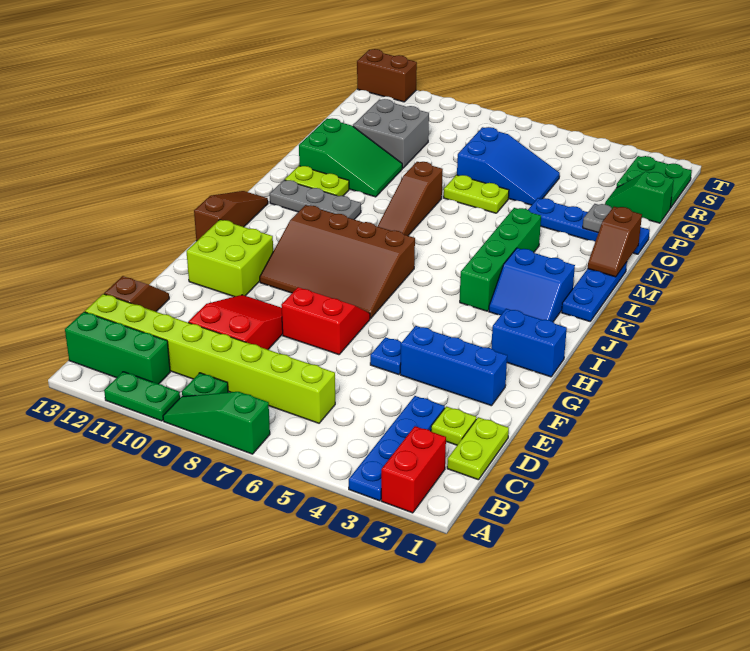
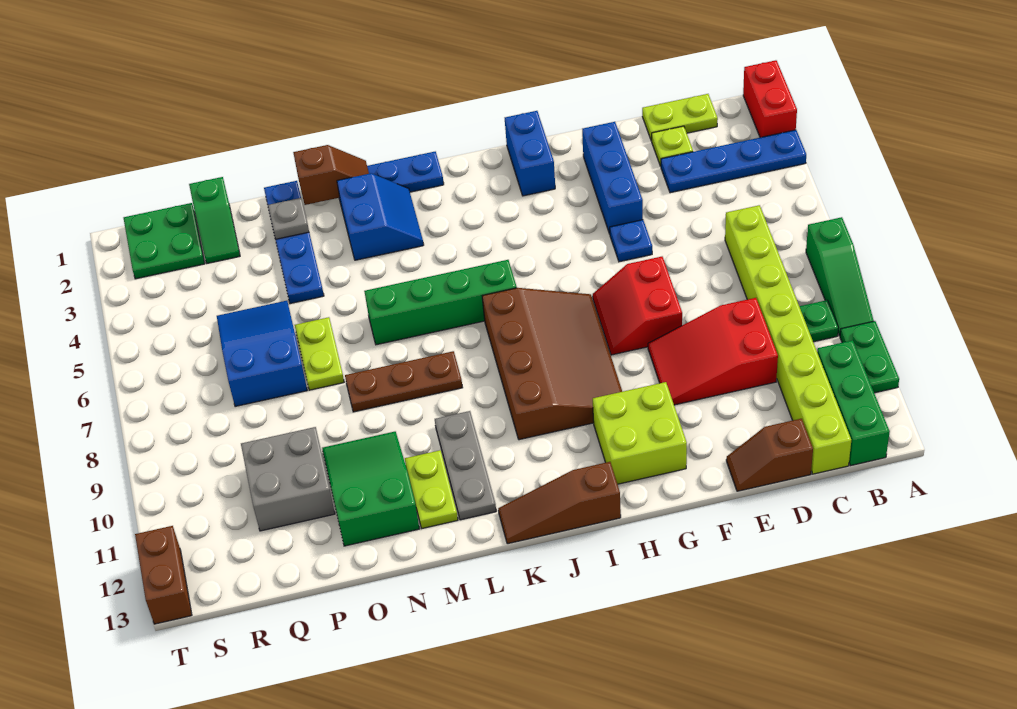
red brick A2:B2 level 1 -> red brick A1:A2 level 1
blue slope J2:K3 level 1 top K -> blue slope L2:M3 level 1 top M
green brick J4:M4 level 1 -> green brick J6:M6 level 1
brown slope L8:N8 level 1 top N -> brown plate L8:N8 level 1

